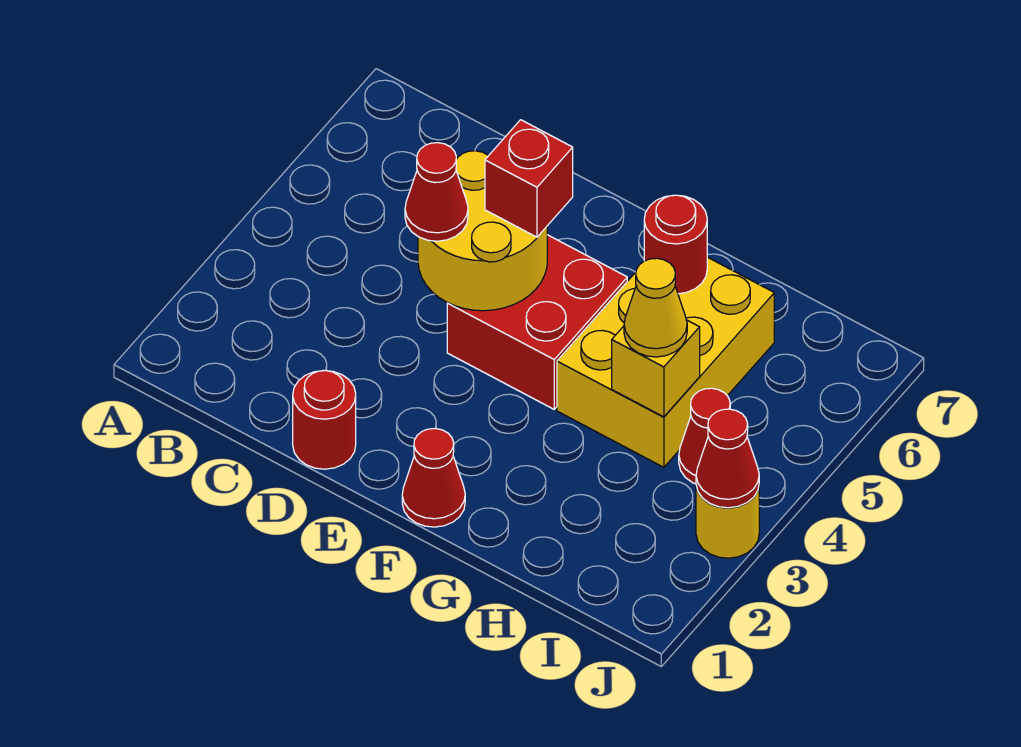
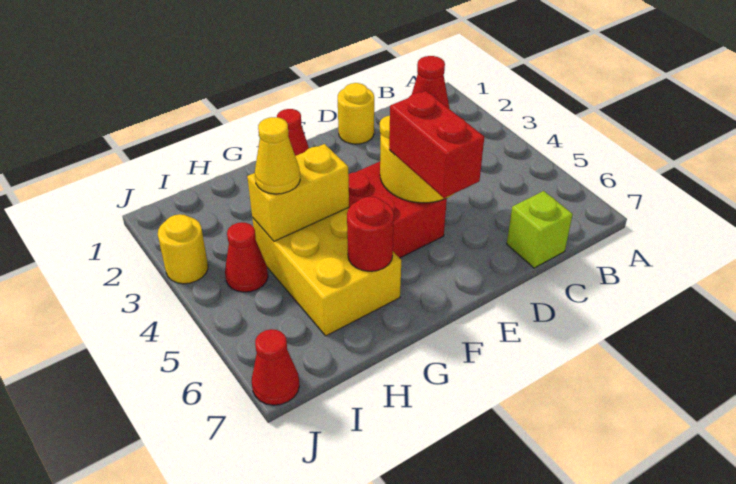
none -> lime brick C7 level 1
red round brick D1 level 1 -> yellow round brick D1 level 1
red brick E5 level 3 -> red brick E5:E6 level 3
yellow brick H4 level 2 -> yellow brick G4:H4 level 2
red cone J3 level 2 -> red cone J7 level 1

